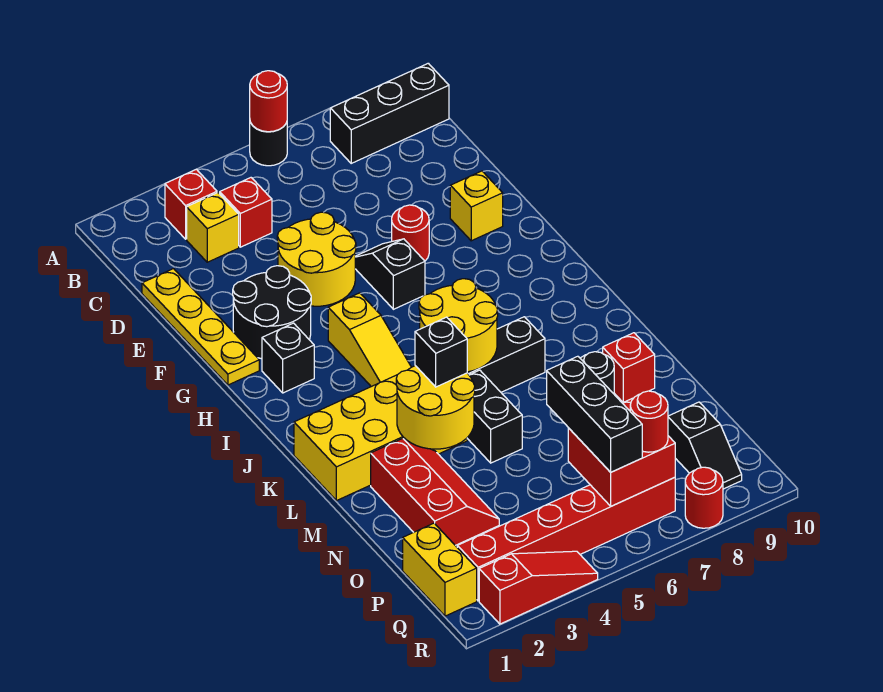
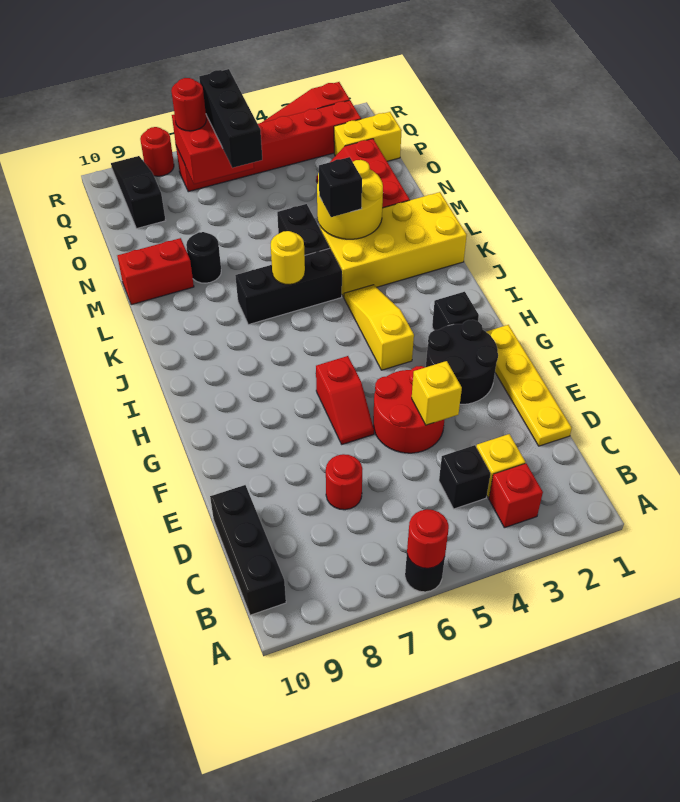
black brick B8:B10 level 1 -> black brick B10:D10 level 1
red brick C4 level 1 -> black brick C4 level 1
yellow round brick E4:F5 level 1 -> red round brick E4:F5 level 1
black slope F6:G6 level 1 top G -> red slope F6:G6 level 1 top G
red round brick F7 level 1 -> red round brick D7 level 1
yellow brick F9 level 1 -> yellow brick E4 level 2
yellow round brick J5:K6 level 2 -> yellow round brick K6 level 2
red brick M9 level 1 -> red brick M9:M10 level 1
yellow brick P1:Q1 level 1 -> yellow brick P1:P2 level 1
black slope P9:Q9 level 1 top P -> black slope P9:R9 level 1 top P

